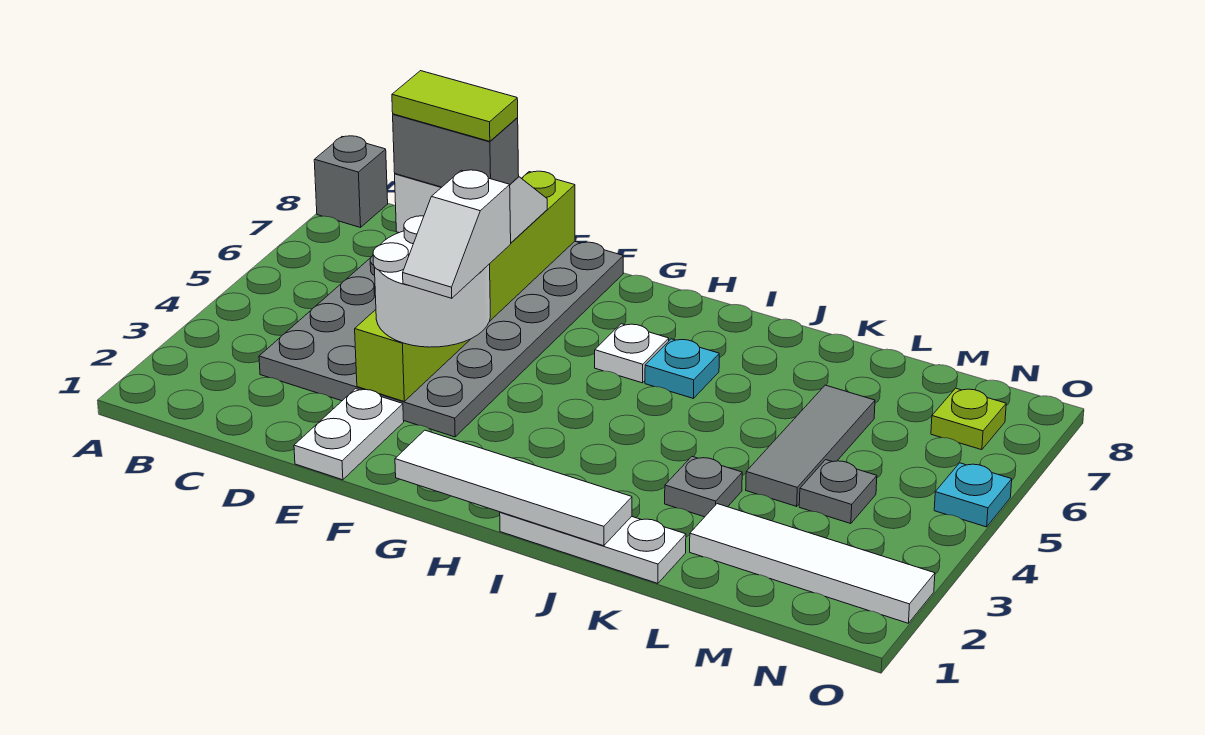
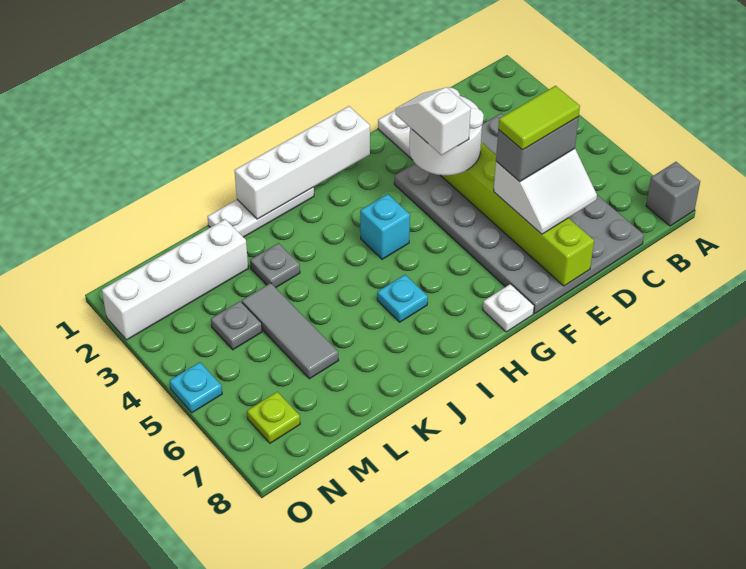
white tile G1:J1 level 2 -> white brick G1:J1 level 2
none -> cyan brick H4 level 1
white plate H6 level 1 -> white plate G8 level 1
white tile L2:O2 level 1 -> white brick L2:O2 level 1

